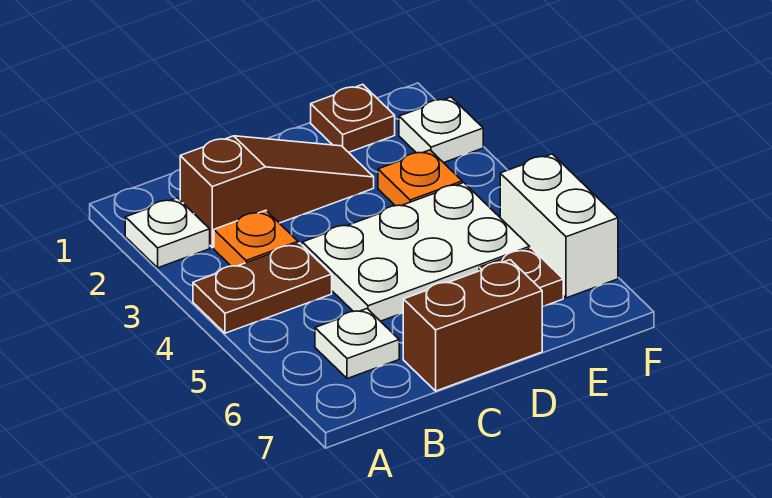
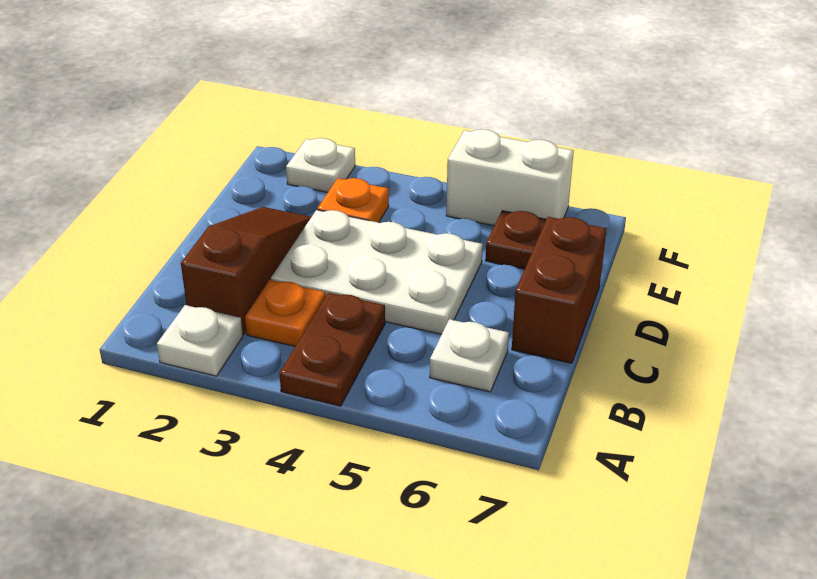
white plate C4:E5 level 1 -> white plate C3:D5 level 1
brown plate E1 level 1 -> none

